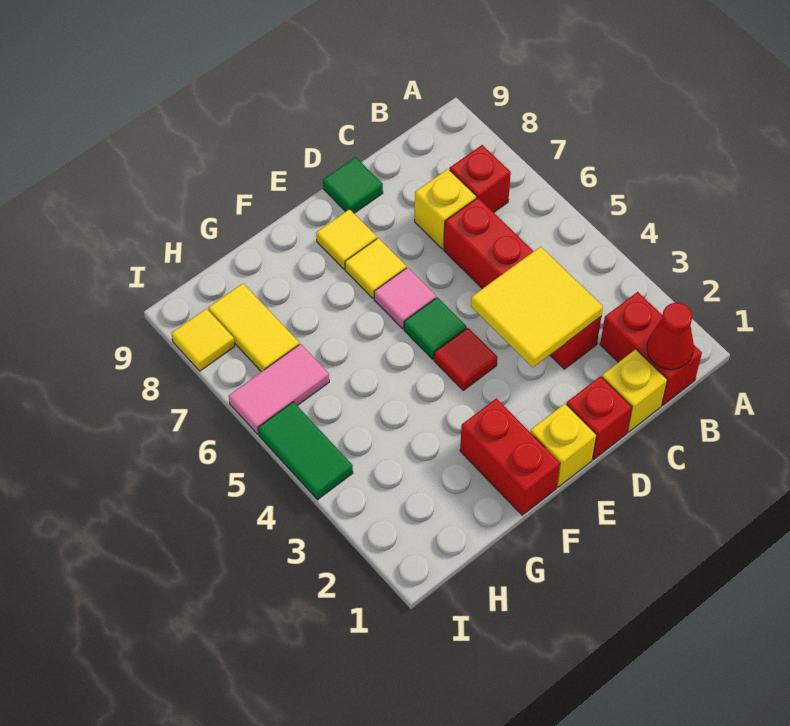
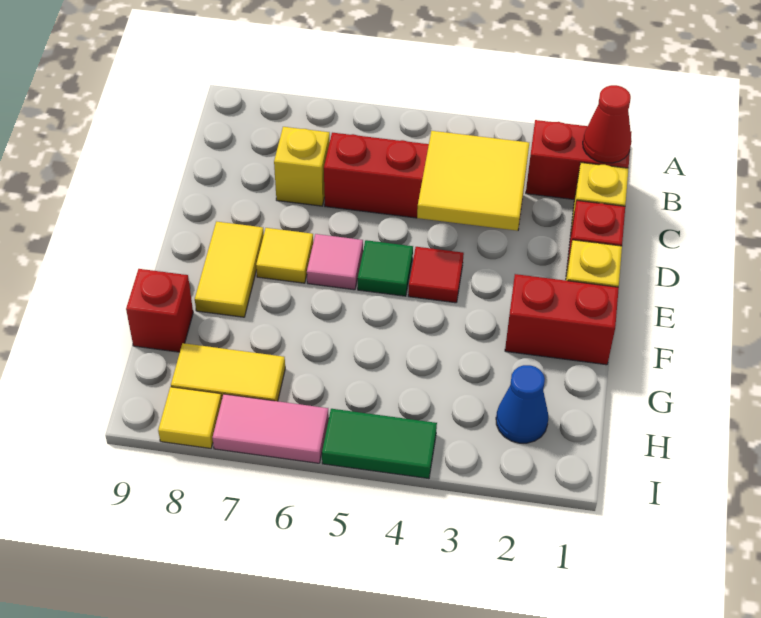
red brick B7 level 1 -> red brick G9 level 1
green tile D9 level 1 -> none
yellow tile E8 level 1 -> yellow tile E8:F8 level 1
none -> blue cone H2 level 1
pink tile H6:I6 level 1 -> pink tile I6:I7 level 1

